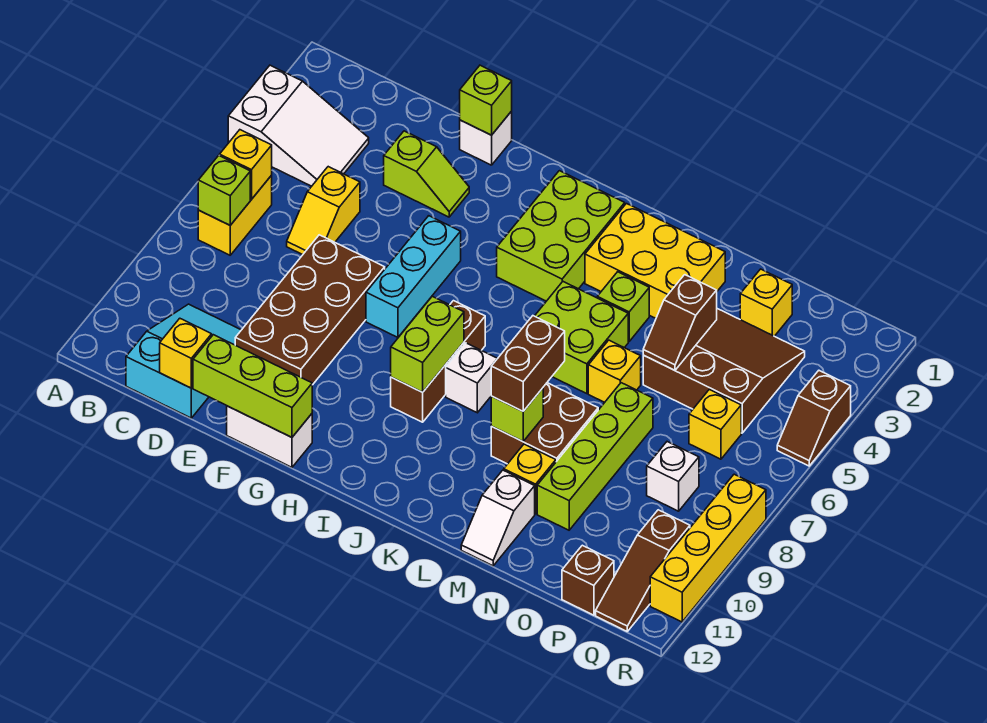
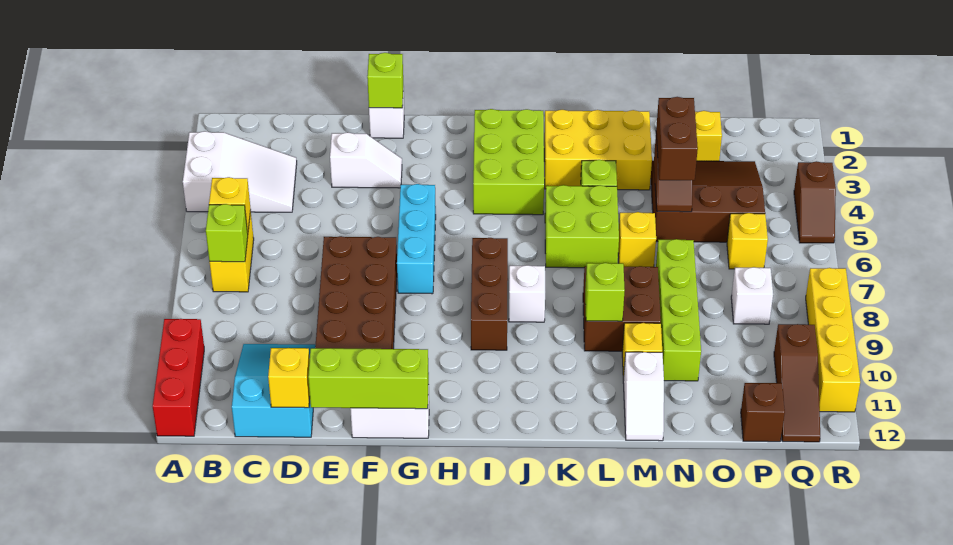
none -> red brick A10:A12 level 1
yellow slope D5:D6 level 1 top 5 -> none
lime slope E3:F3 level 1 top E -> white slope E3:F3 level 1 top E
lime brick I8:I9 level 2 -> none
brown brick L8:L9 level 3 -> brown brick N4:N5 level 3

